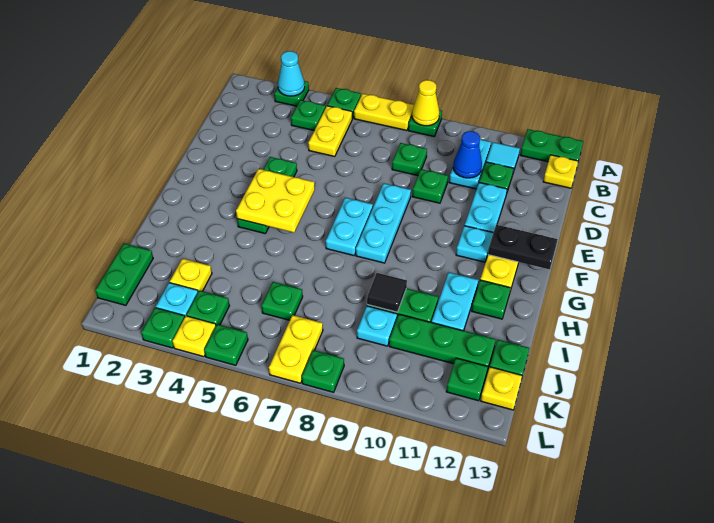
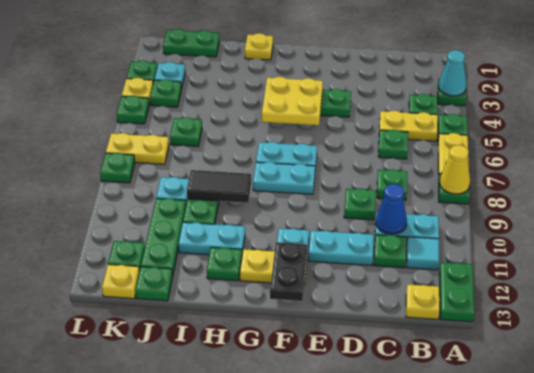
none -> green plate C6 level 1
cyan plate E8:G8 level 1 -> cyan plate F8:G8 level 1
black tile I9 level 2 -> black tile H9:I9 level 2
yellow plate J3 level 1 -> yellow plate H1 level 1

